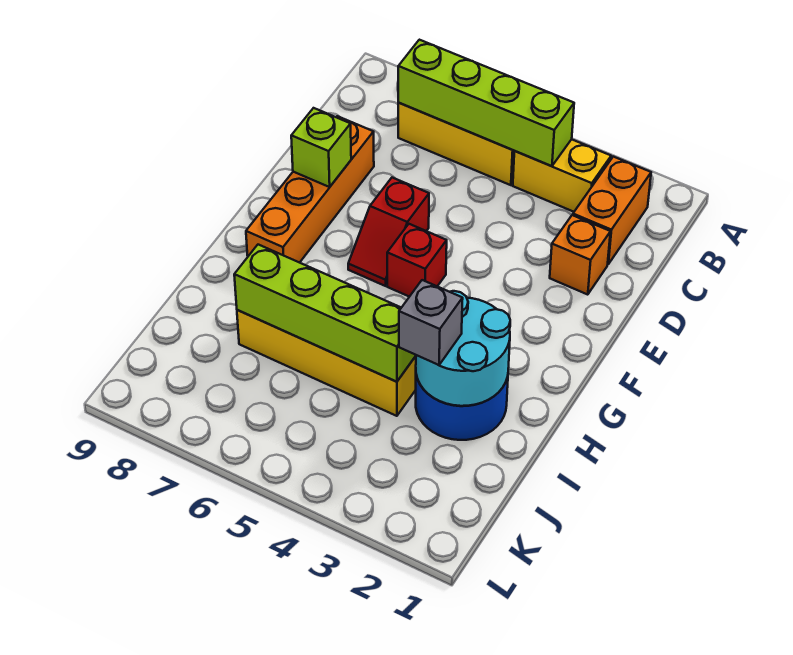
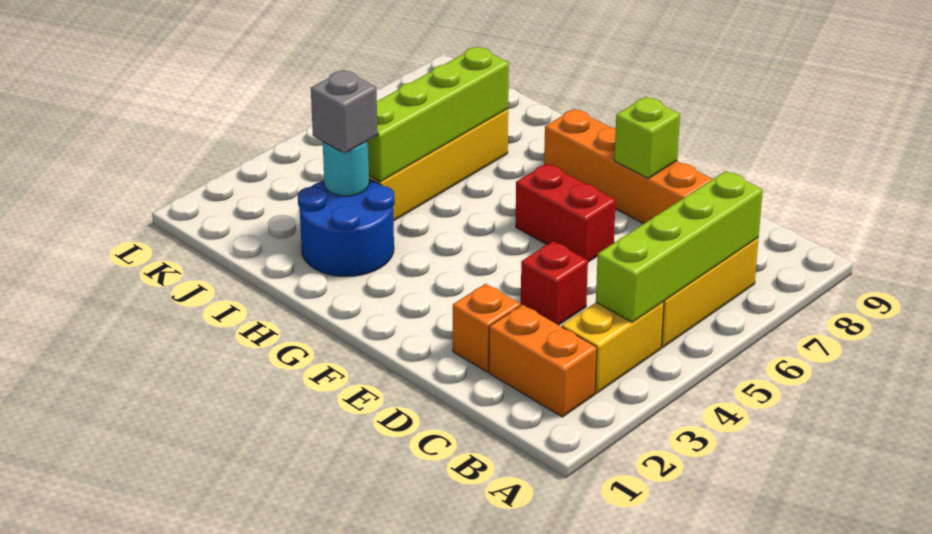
red slope E6:F6 level 1 top E -> red brick E6:F6 level 1
red brick F5 level 1 -> red brick D4 level 1
cyan round brick H2:I3 level 2 -> cyan round brick I3 level 2

